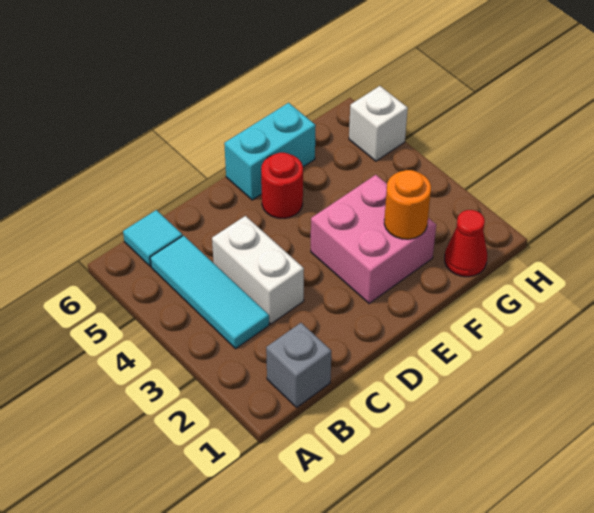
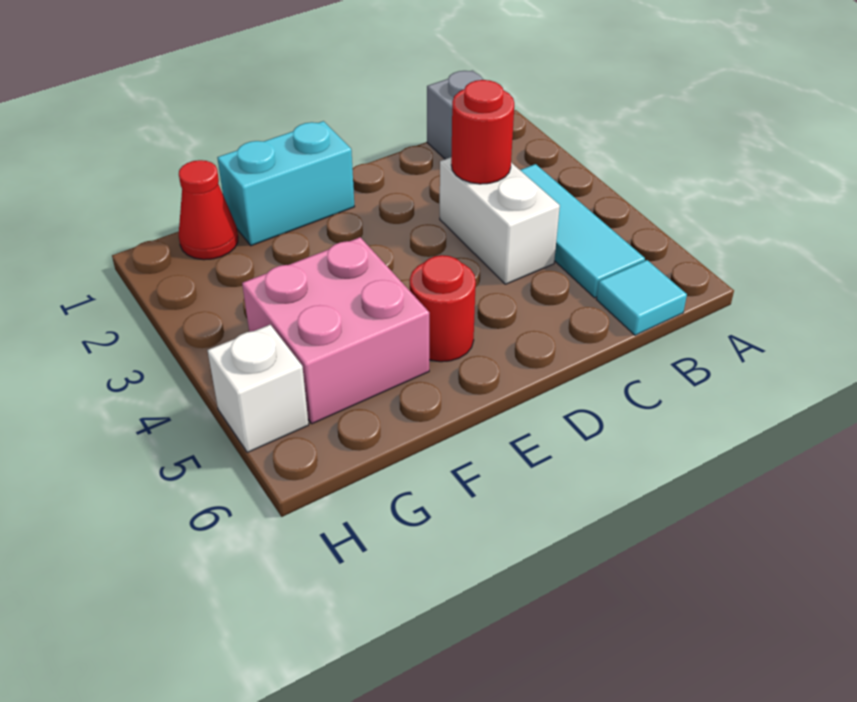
none -> red round brick C3 level 2
pink brick E2:F3 level 1 -> pink brick F4:G5 level 1
cyan brick E6:F6 level 1 -> cyan brick E1:F1 level 1
orange round brick F2 level 2 -> none

